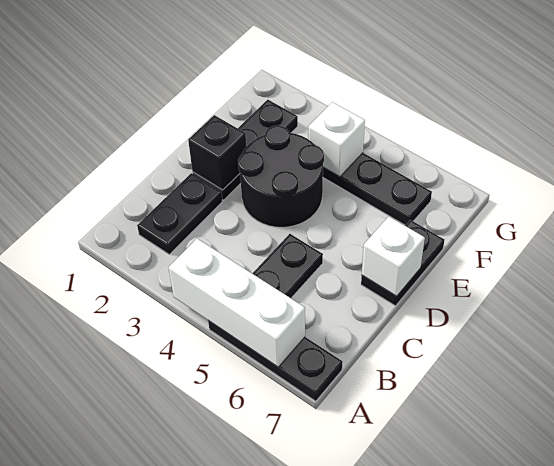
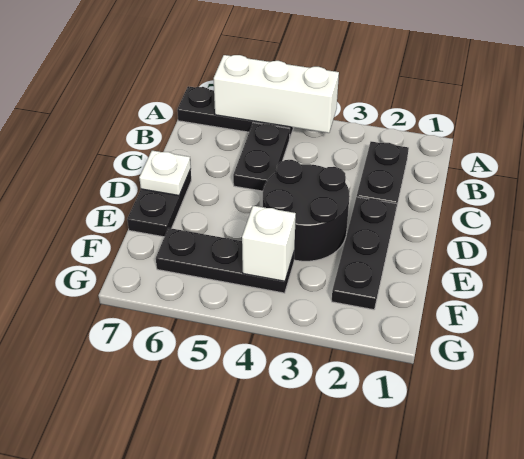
black brick D2 level 2 -> none
white brick D7 level 2 -> white plate D7 level 2

